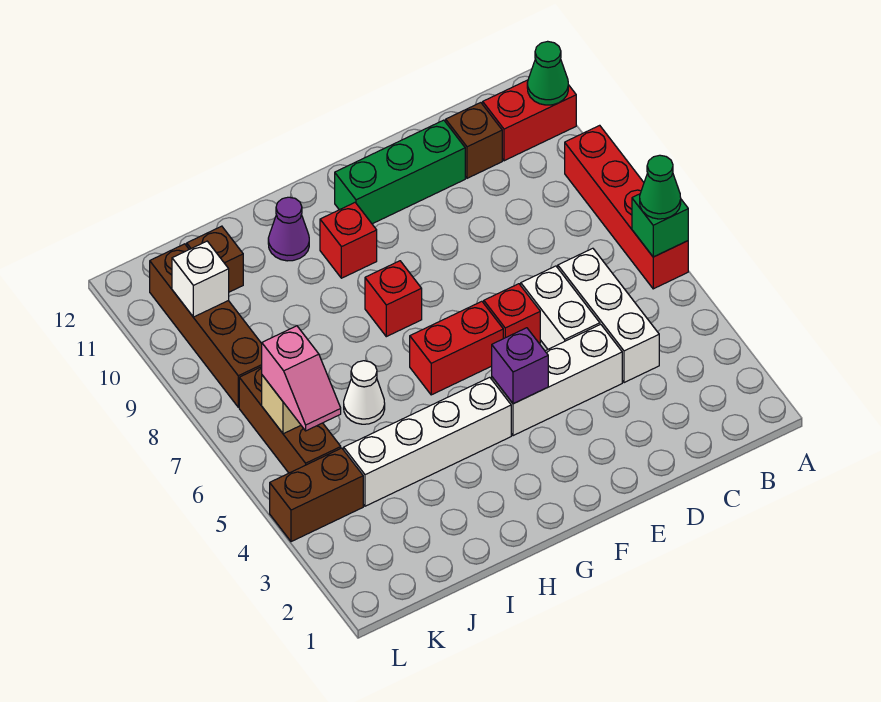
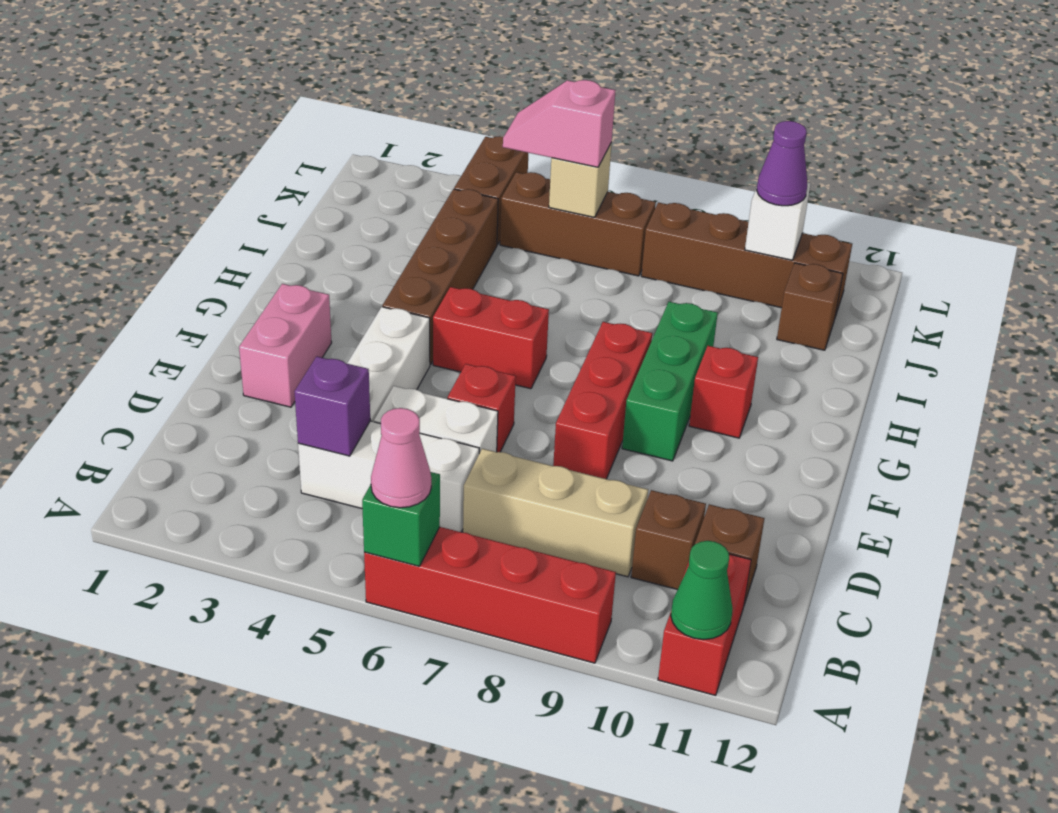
green cone A6 level 3 -> pink cone A6 level 3
none -> tan brick C7:C9 level 1
none -> brown brick C10 level 1
green brick D11:F11 level 1 -> green brick F9:H9 level 1
none -> pink brick E2:F2 level 1
purple brick F4 level 2 -> purple brick C4 level 2
red brick F6:G6 level 1 -> red brick G5:G6 level 1
white brick G4:J4 level 1 -> brown brick G4:J4 level 1
red brick G8 level 1 -> red brick E8:G8 level 1
purple cone H11 level 1 -> purple cone K10 level 3
white cone I6 level 1 -> none

